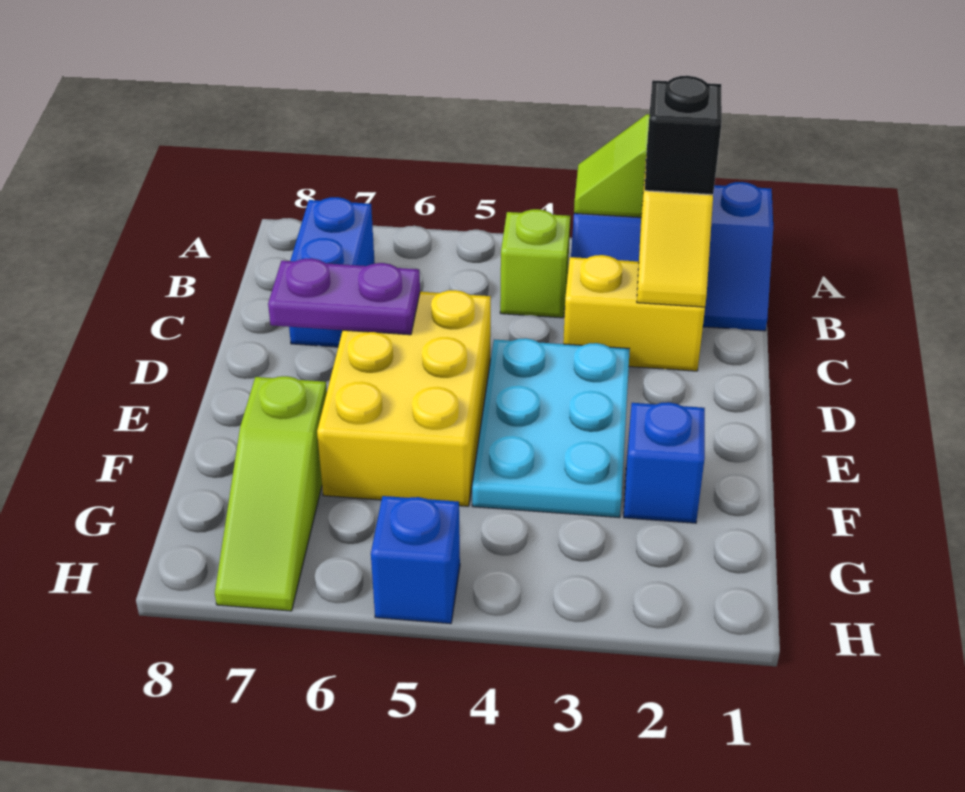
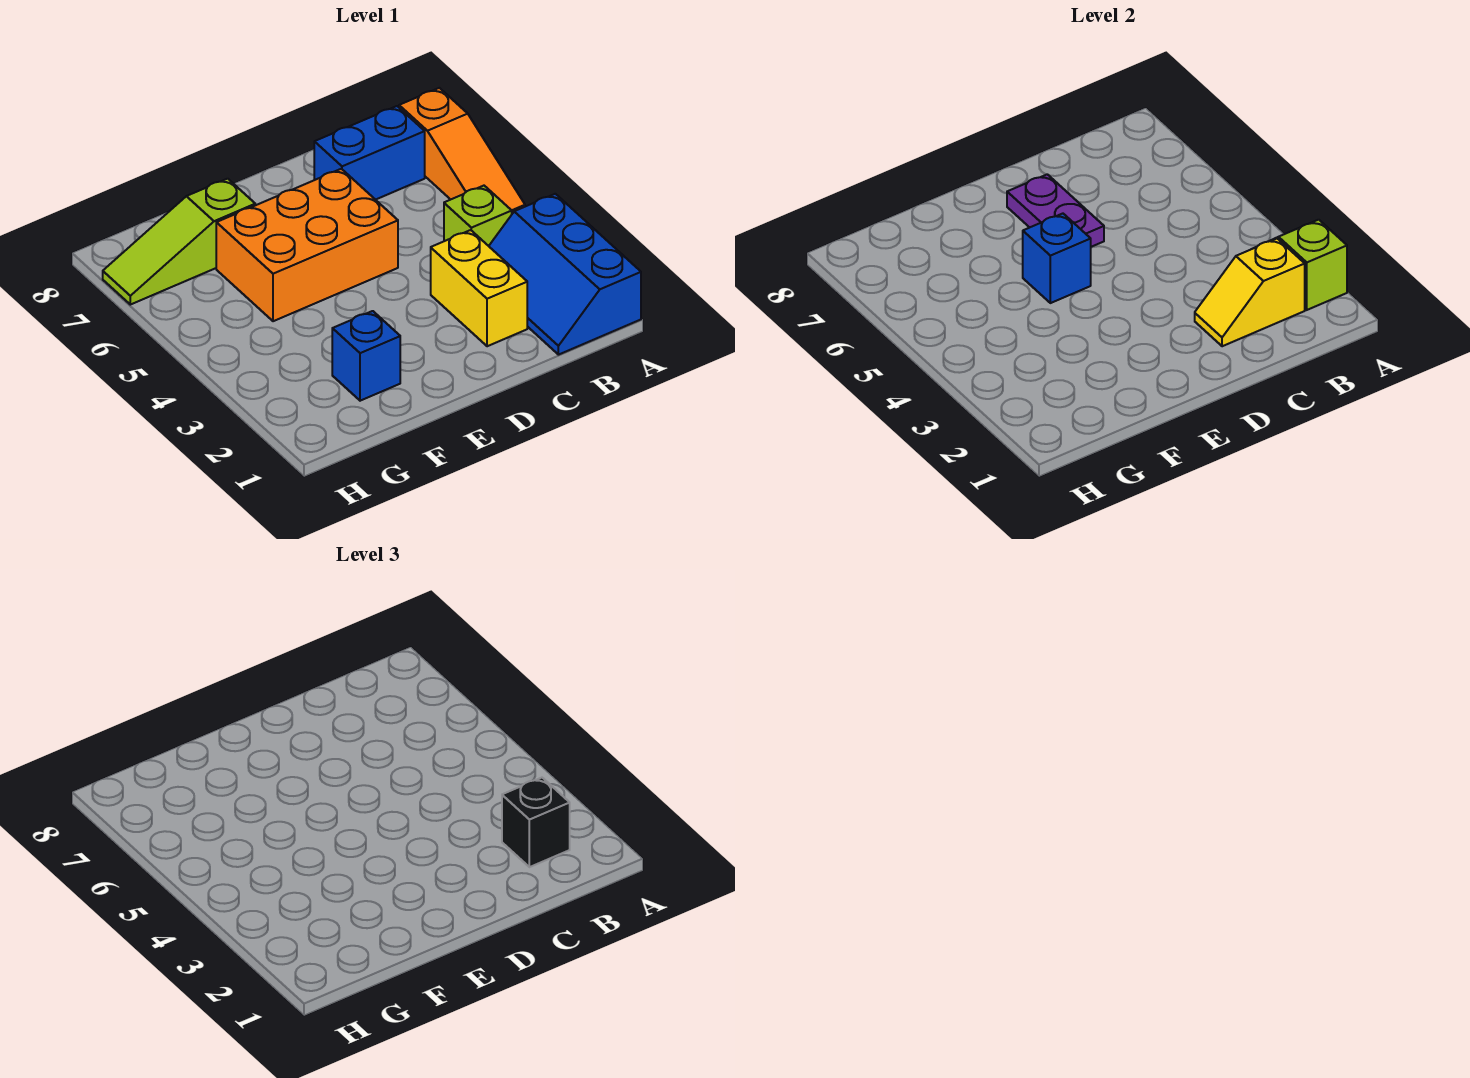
none -> orange slope A5:A7 level 1 top 7
cyan plate D3:F4 level 1 -> none
yellow brick D5:F6 level 1 -> orange brick D5:F6 level 1
blue brick H5 level 1 -> blue brick E5 level 2

